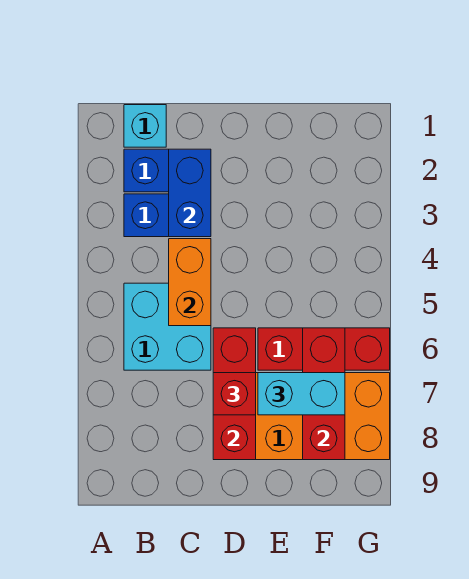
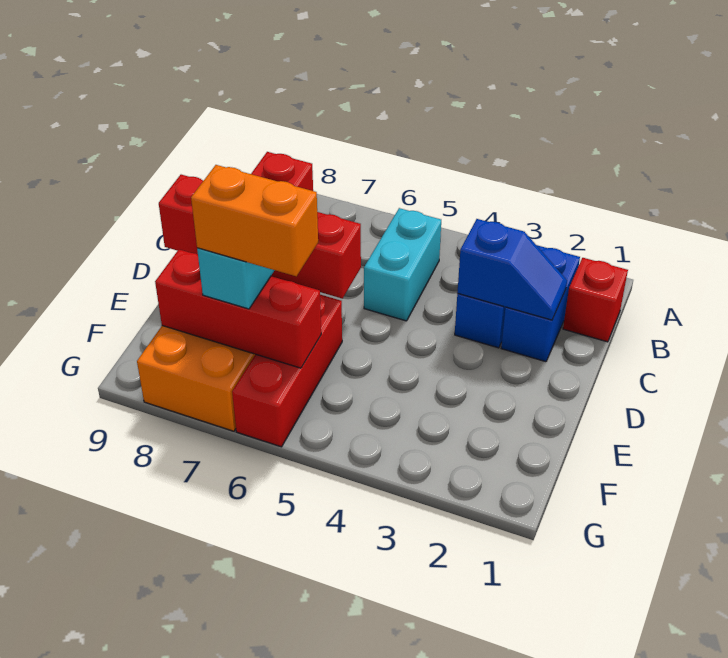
cyan brick B1 level 1 -> red brick B1 level 1
cyan brick B5:C6 level 1 -> cyan brick B5:C5 level 1
blue brick C2:C3 level 2 -> blue slope C2:C3 level 2 top 3
orange brick C4:C5 level 2 -> orange brick F6:F7 level 4
red brick D6:D8 level 2 -> red brick D6:D9 level 2

